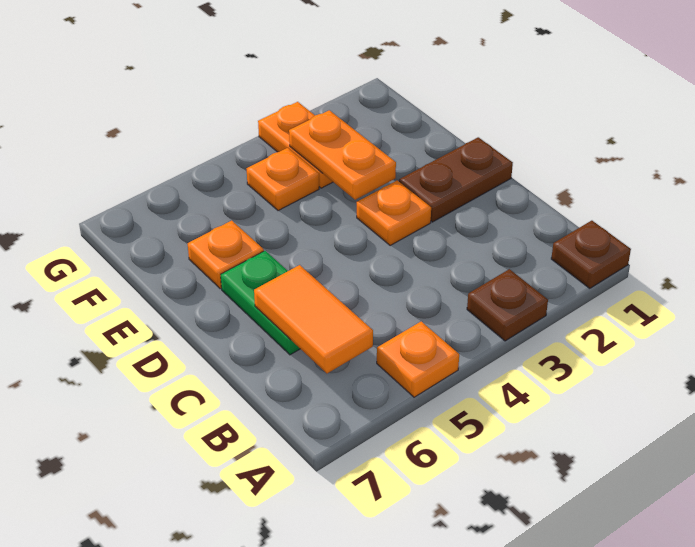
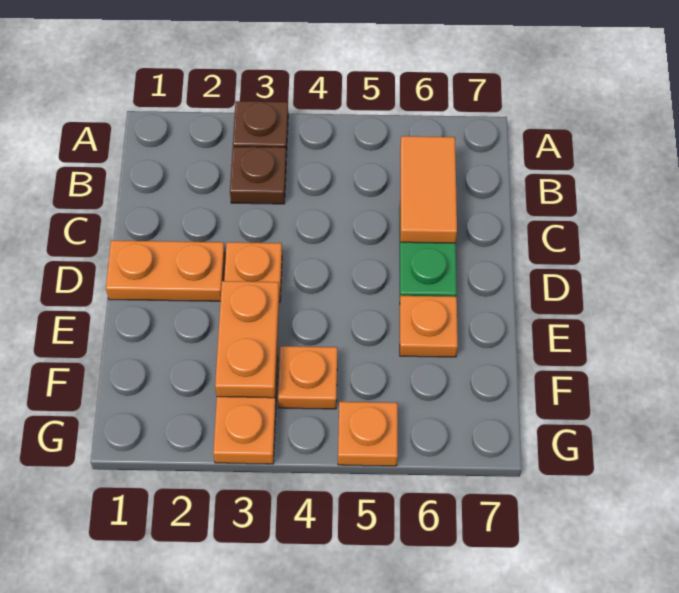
brown plate A1 level 1 -> brown plate B3 level 1
orange plate A5 level 1 -> orange plate G5 level 1
brown plate D1:D2 level 1 -> orange plate D1:D2 level 1

